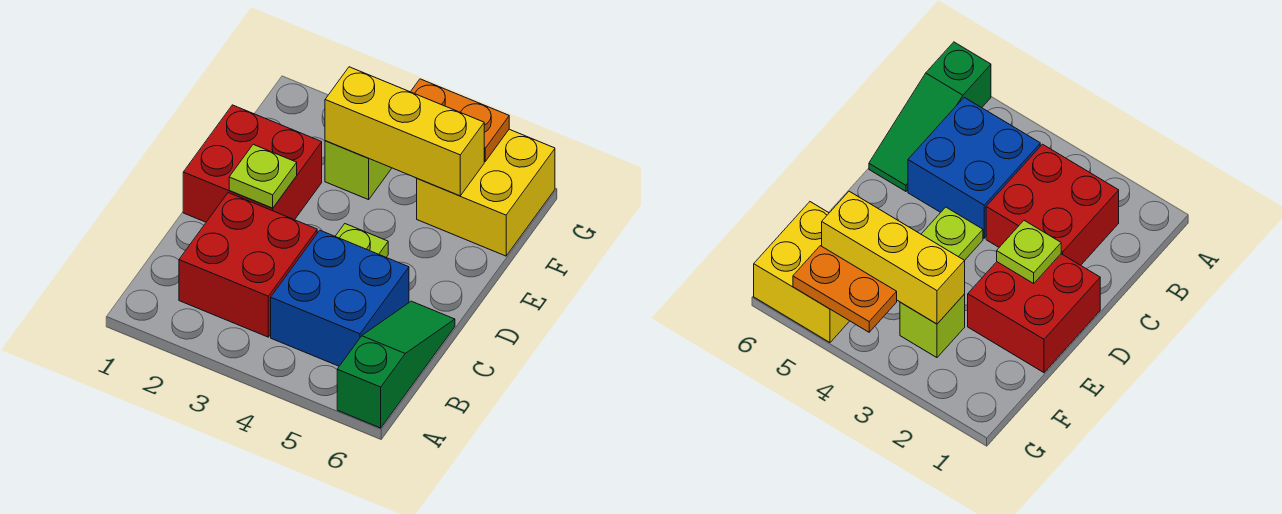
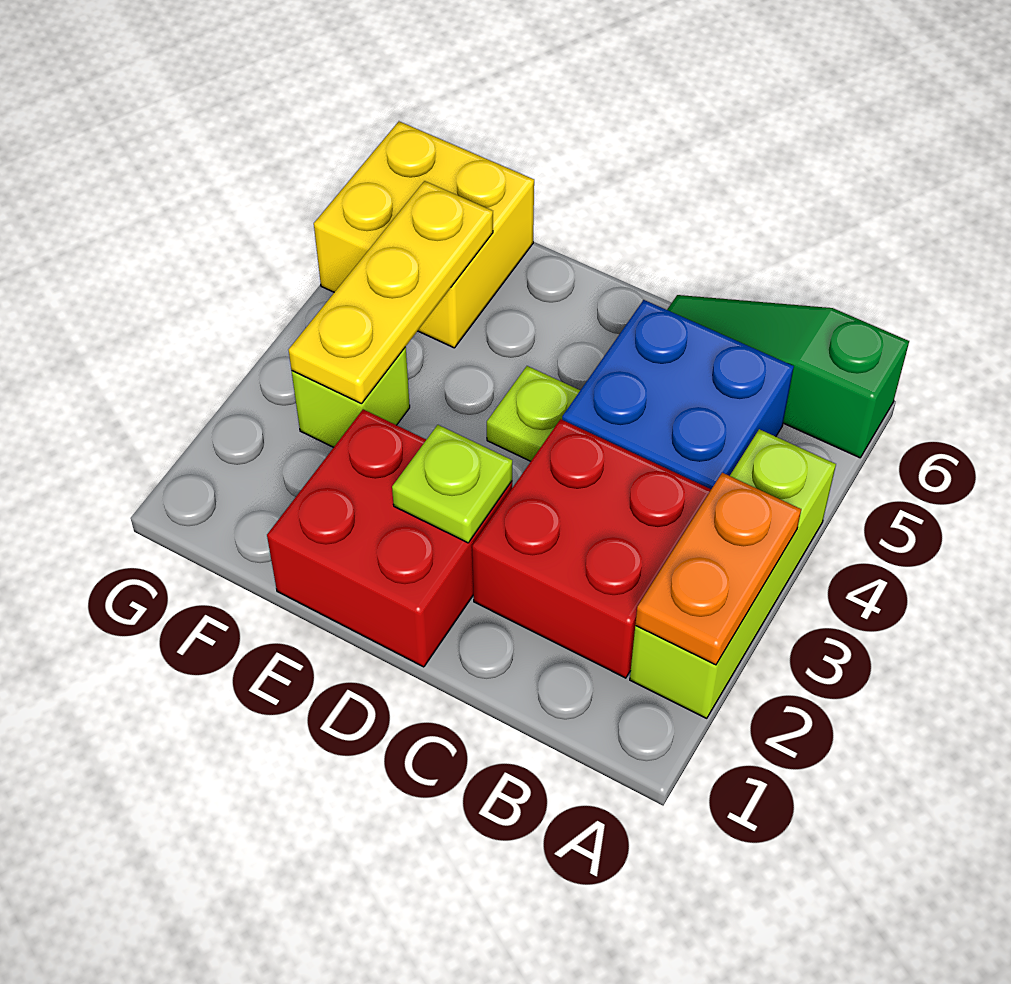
none -> lime brick A2:A4 level 1
yellow brick F3:F5 level 2 -> yellow plate F3:F5 level 2
orange plate G4:G5 level 2 -> orange plate A2:A3 level 2

